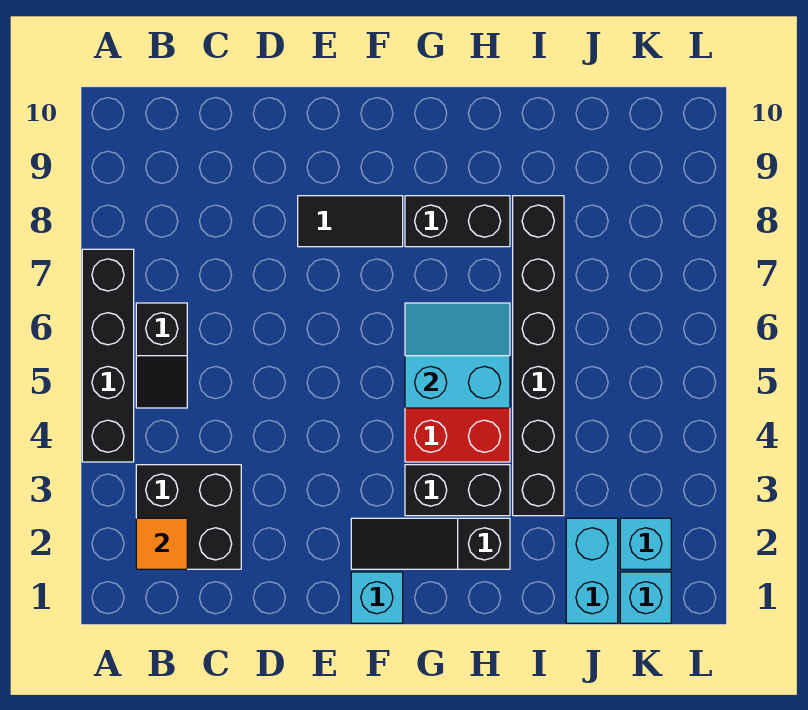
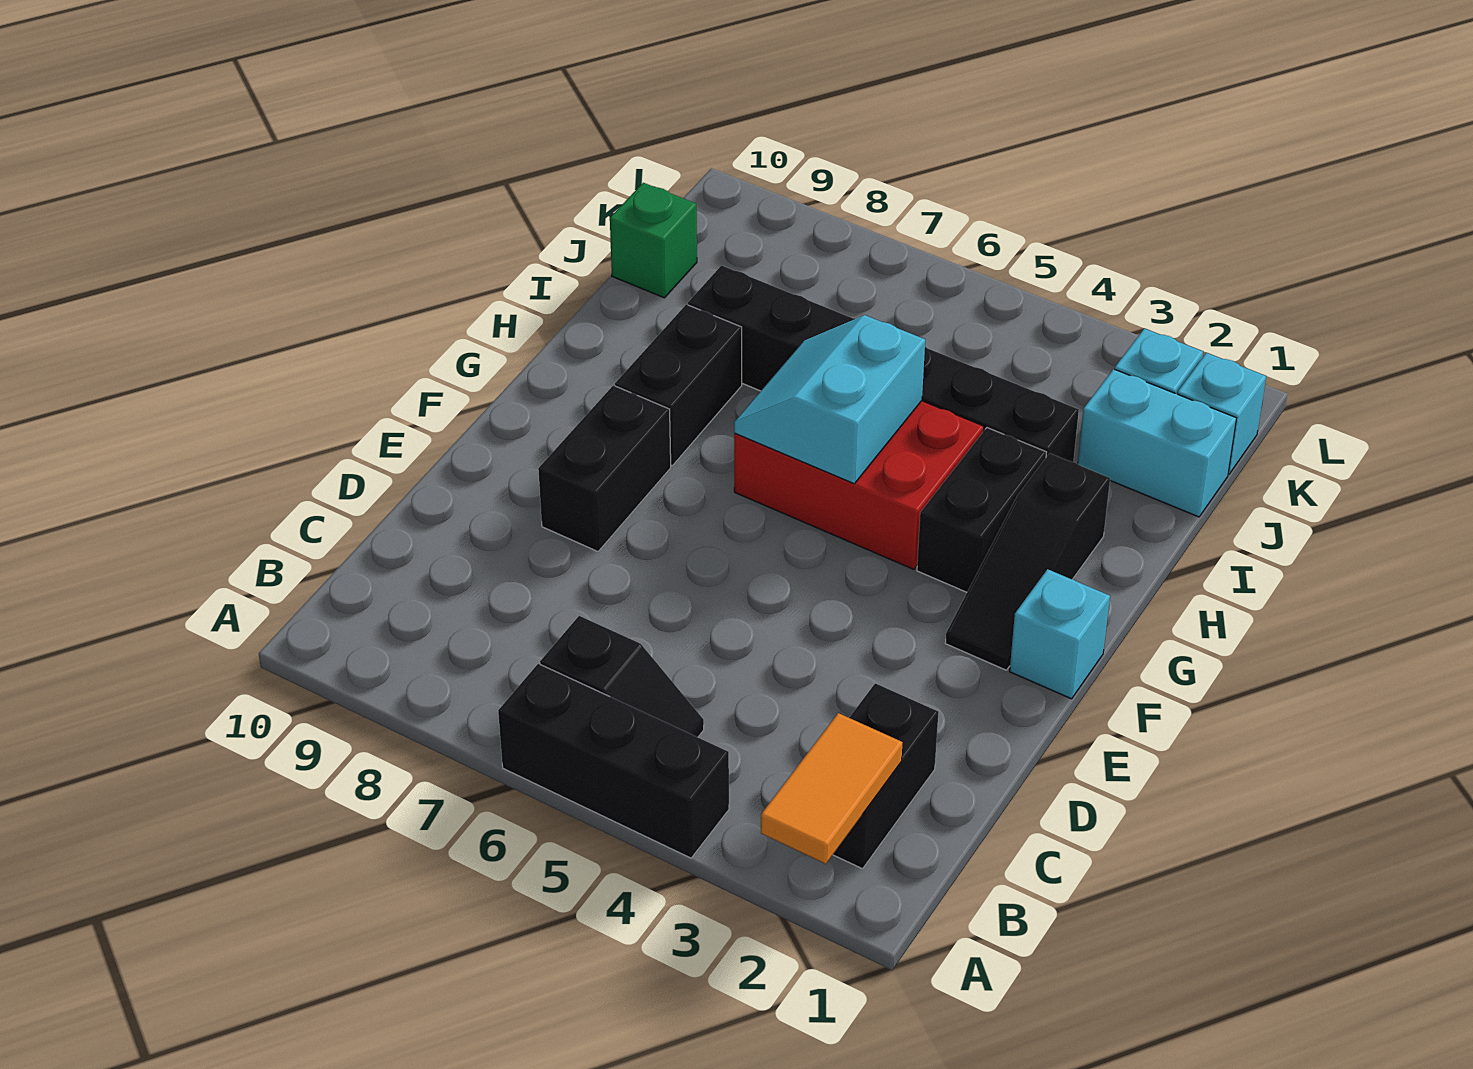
black brick A4:A7 level 1 -> black brick A4:A6 level 1
black brick B2:C3 level 1 -> black brick B2:C2 level 1
orange tile B2 level 2 -> orange tile A2:B2 level 2
black tile E8:F8 level 1 -> black brick E8:F8 level 1
none -> green brick J10 level 1

